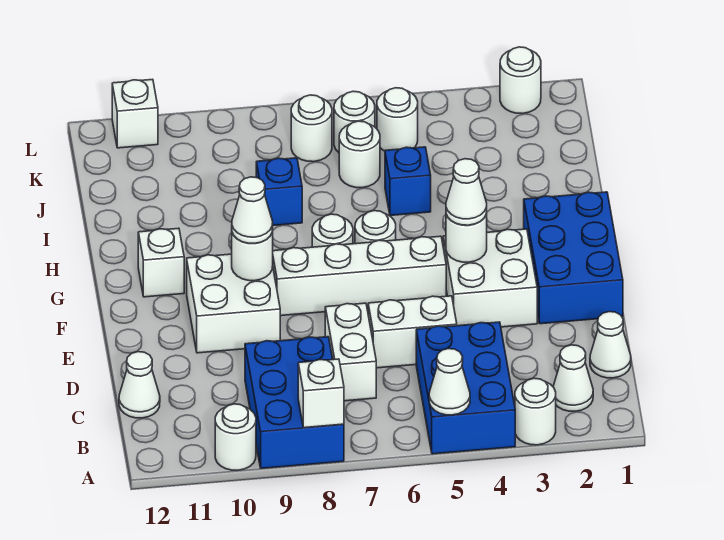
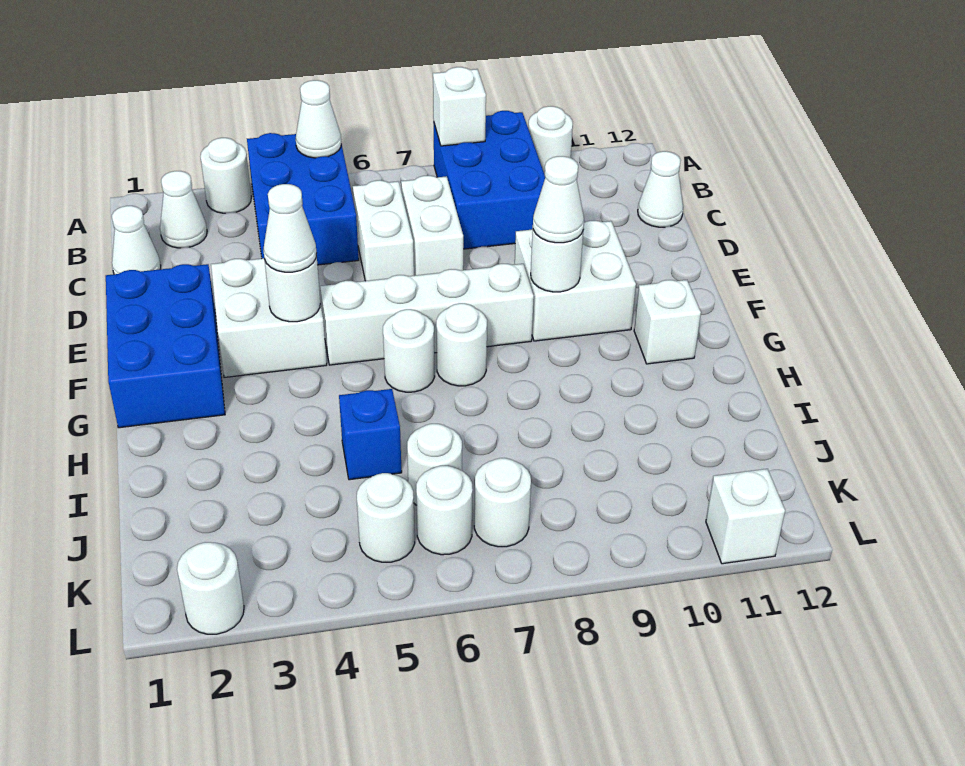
white brick D5:D6 level 1 -> white brick C6:D6 level 1
blue brick I8 level 1 -> none

